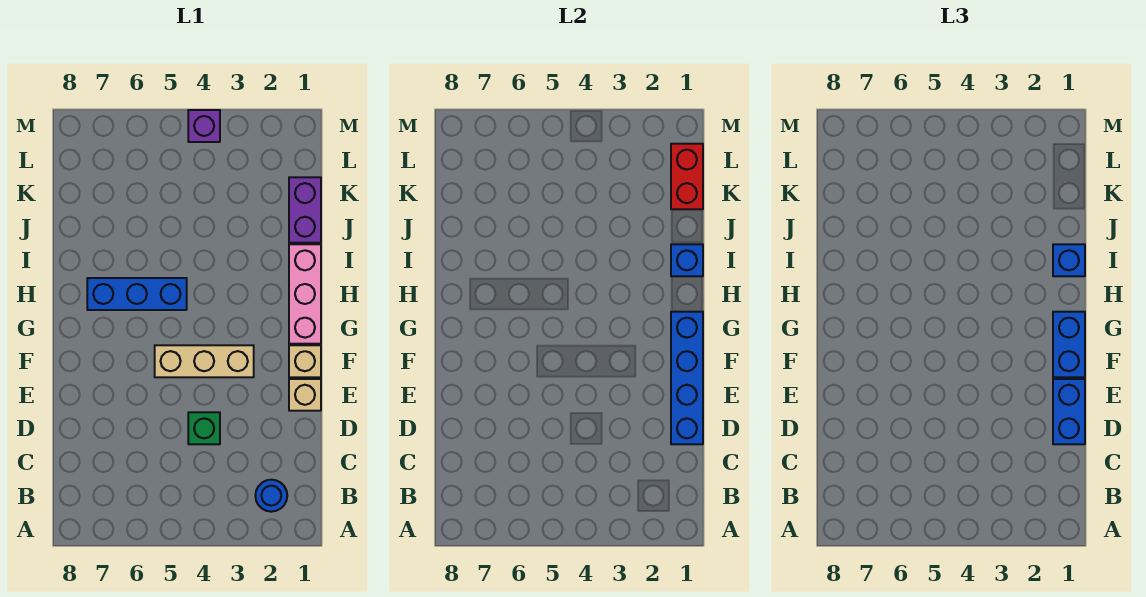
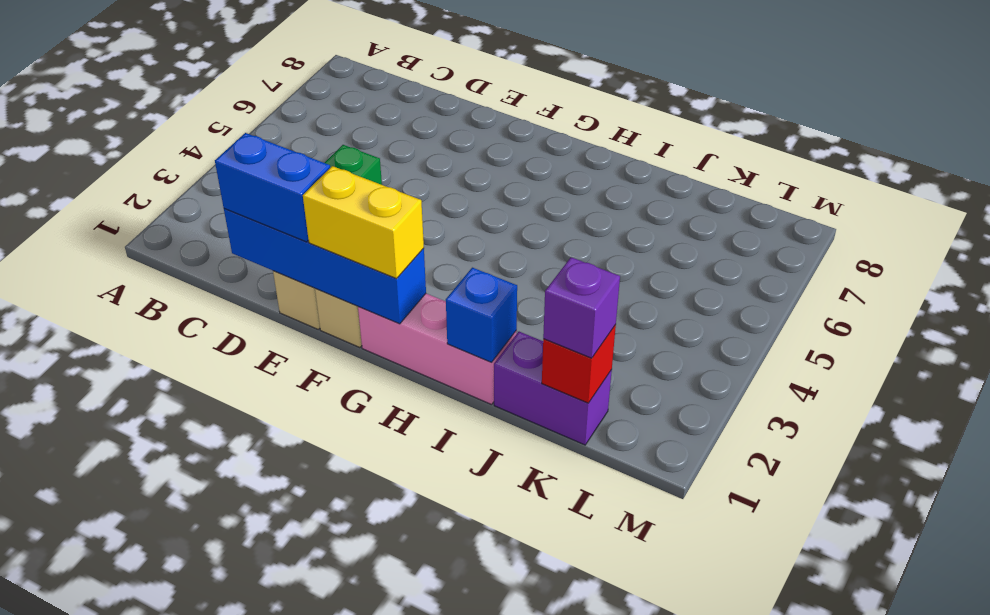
blue round brick B2 level 1 -> none
blue brick F1:G1 level 3 -> yellow brick F1:G1 level 3
tan brick F3:F5 level 1 -> none
blue brick H5:H7 level 1 -> none
blue brick I1 level 3 -> none
red brick K1:L1 level 2 -> red brick K1 level 2
purple brick M4 level 1 -> purple brick K1 level 3

